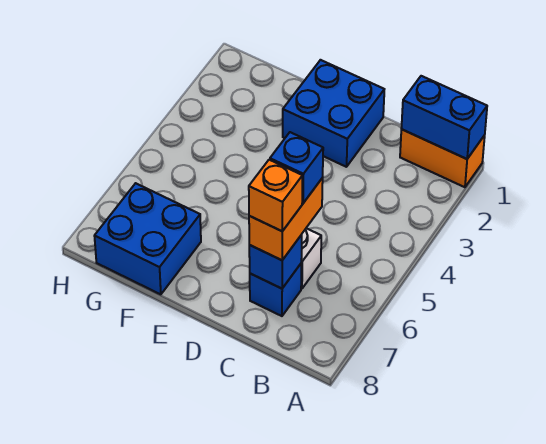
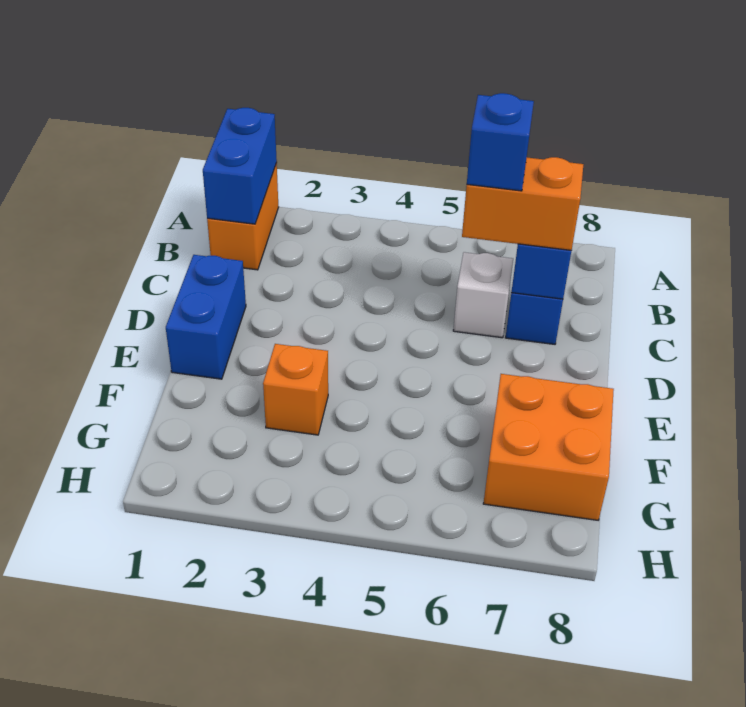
orange brick C7 level 4 -> orange brick F3 level 1
blue brick D1:E2 level 1 -> blue brick D1:E1 level 1
blue brick F7:G8 level 1 -> orange brick F7:G8 level 1

